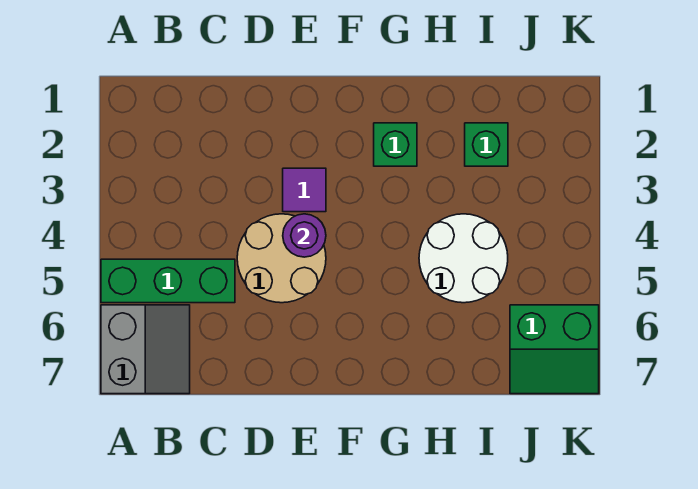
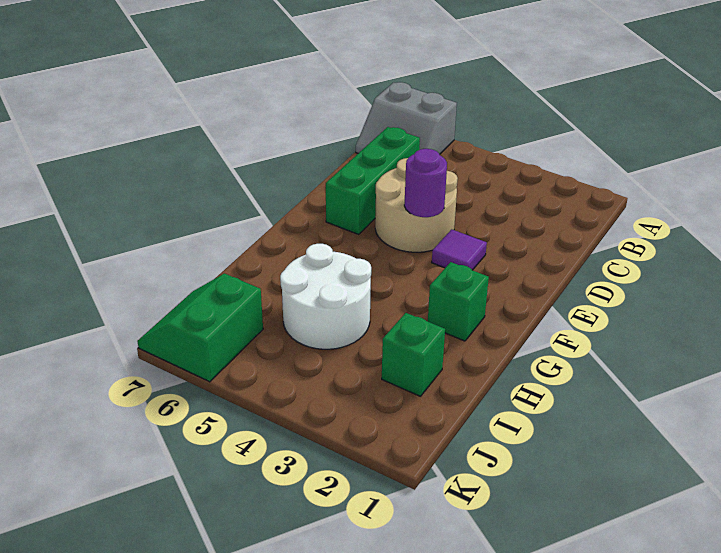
green brick A5:C5 level 1 -> green brick C6:E6 level 1

